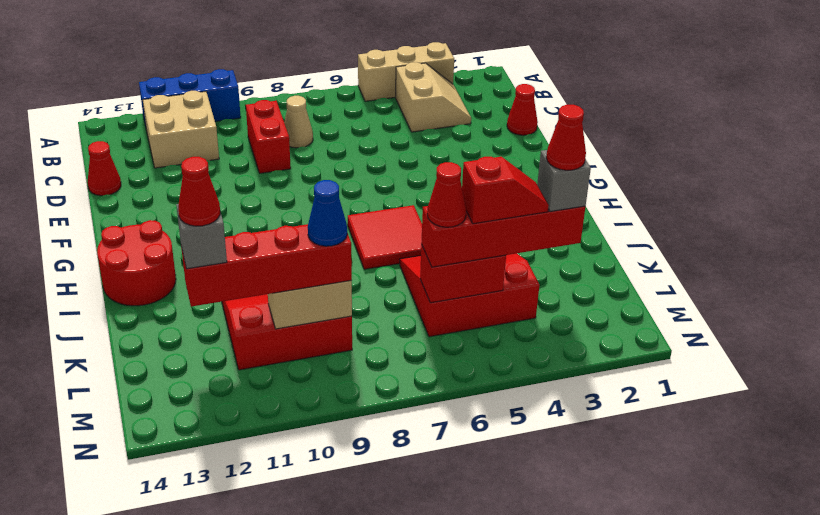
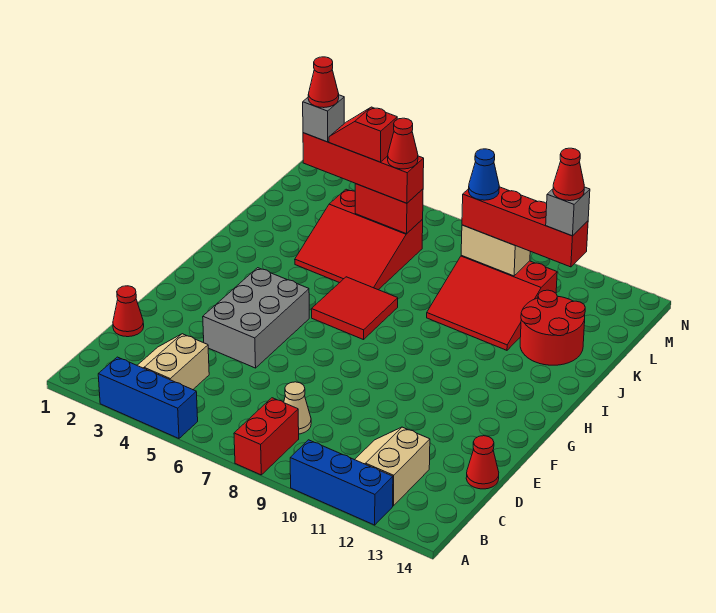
tan brick A3:A5 level 1 -> blue brick A3:A5 level 1
tan brick B11:C12 level 1 -> tan slope B11:C12 level 1 top 12
red brick C9:D9 level 1 -> red brick A8:B8 level 1
none -> grey brick E4:G5 level 1
red round brick H13:I14 level 1 -> red round brick J12:K13 level 1

